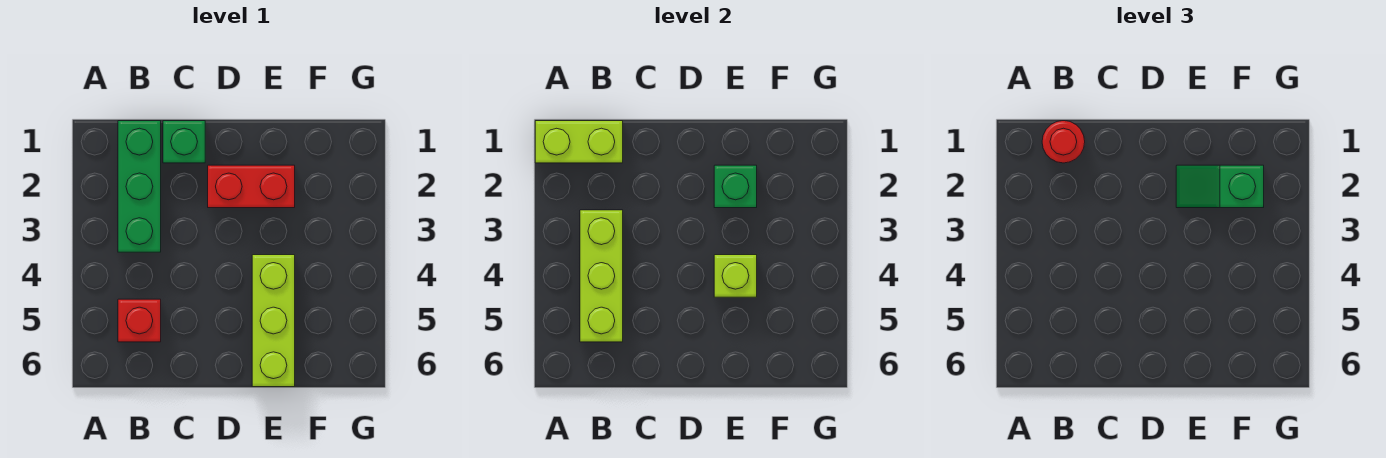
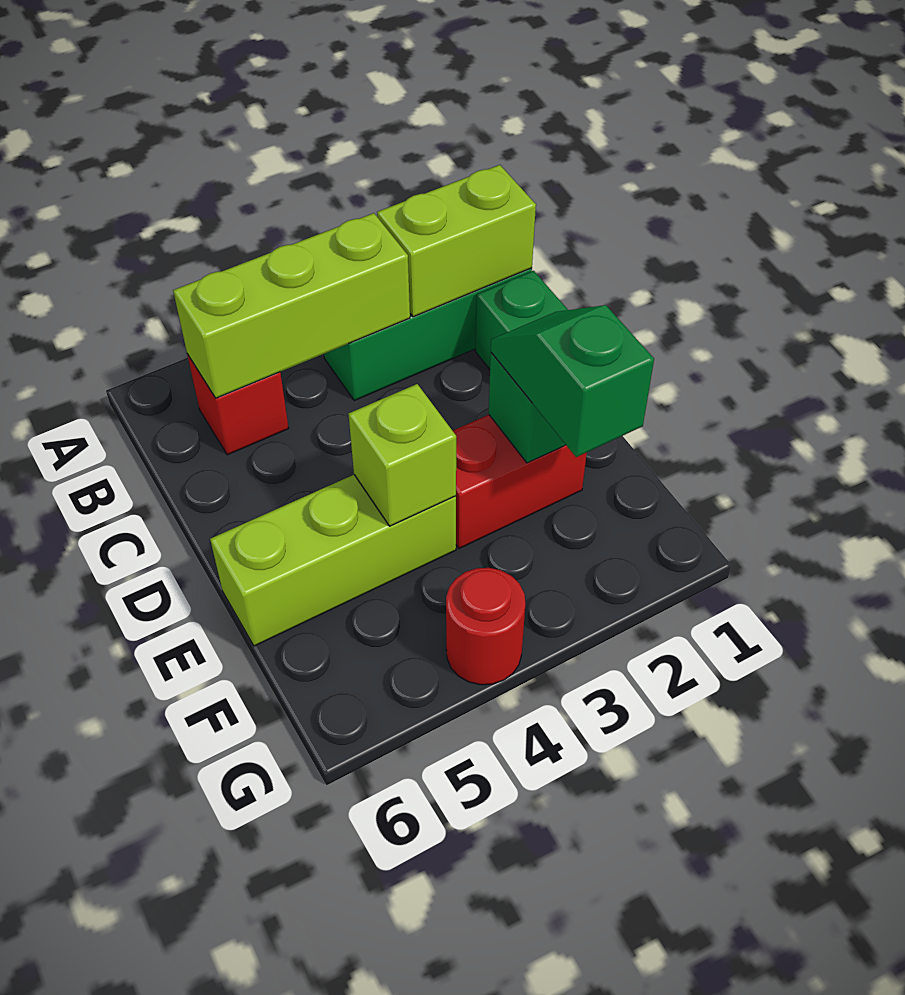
lime brick A1:B1 level 2 -> lime brick B1:B2 level 2
red round brick B1 level 3 -> red round brick G4 level 1
red brick D2:E2 level 1 -> red brick E2:E3 level 1

